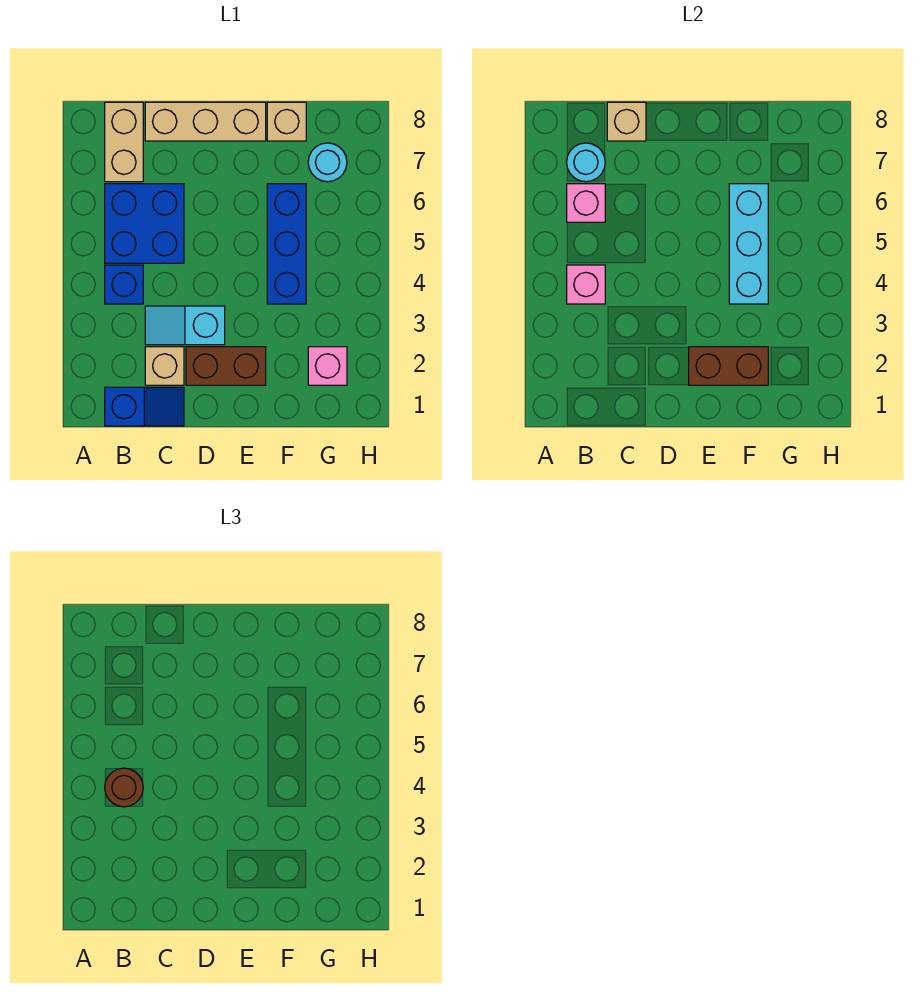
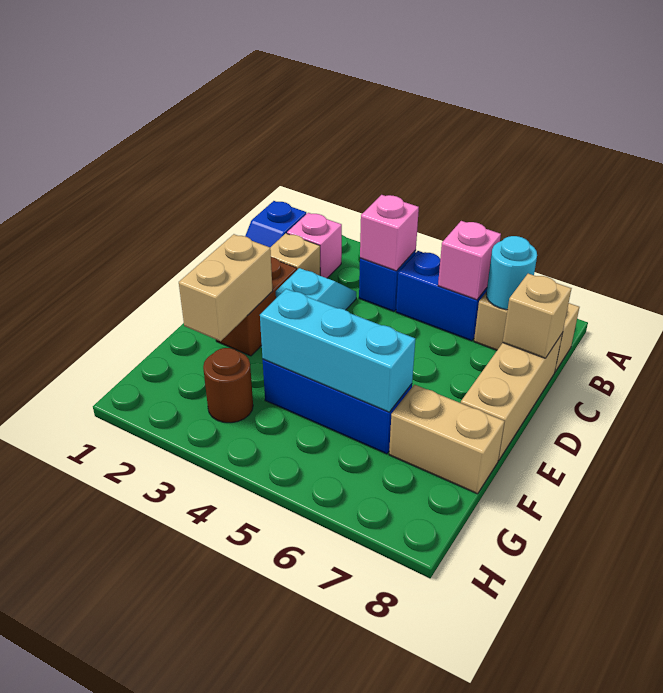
brown round brick B4 level 3 -> brown round brick G3 level 1
blue brick B5:C6 level 1 -> blue brick B5:B6 level 1
brown brick E2:F2 level 2 -> tan brick E2:F2 level 2
tan brick F8 level 1 -> tan brick F7:F8 level 1
pink brick G2 level 1 -> pink brick B2 level 1
cyan round brick G7 level 1 -> none

